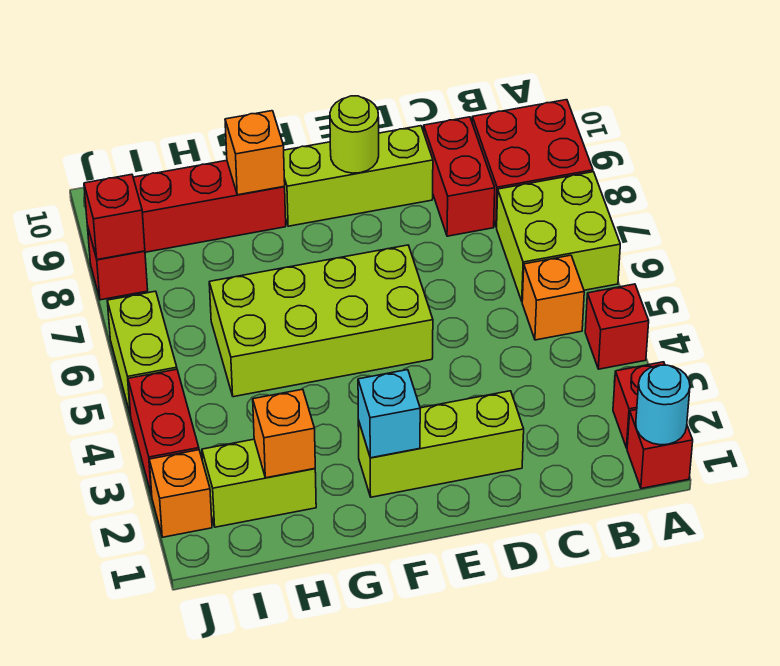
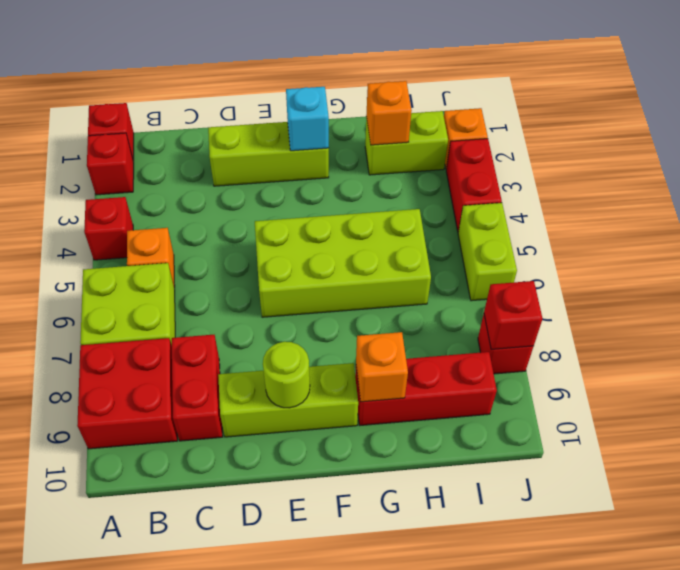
cyan round brick A1 level 2 -> none

